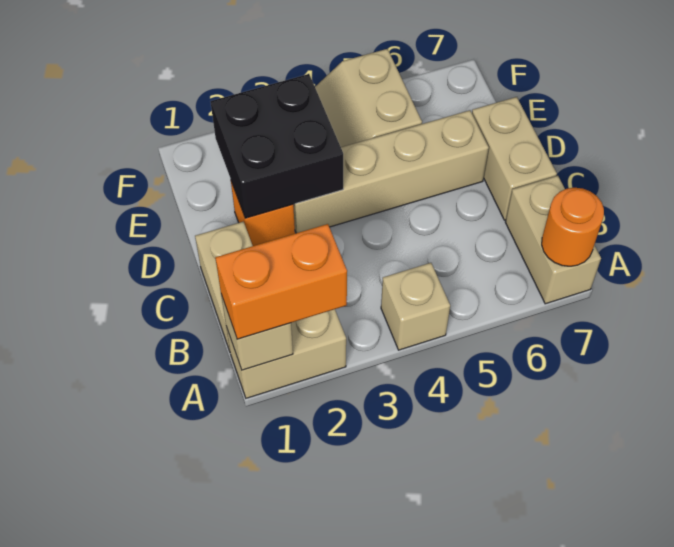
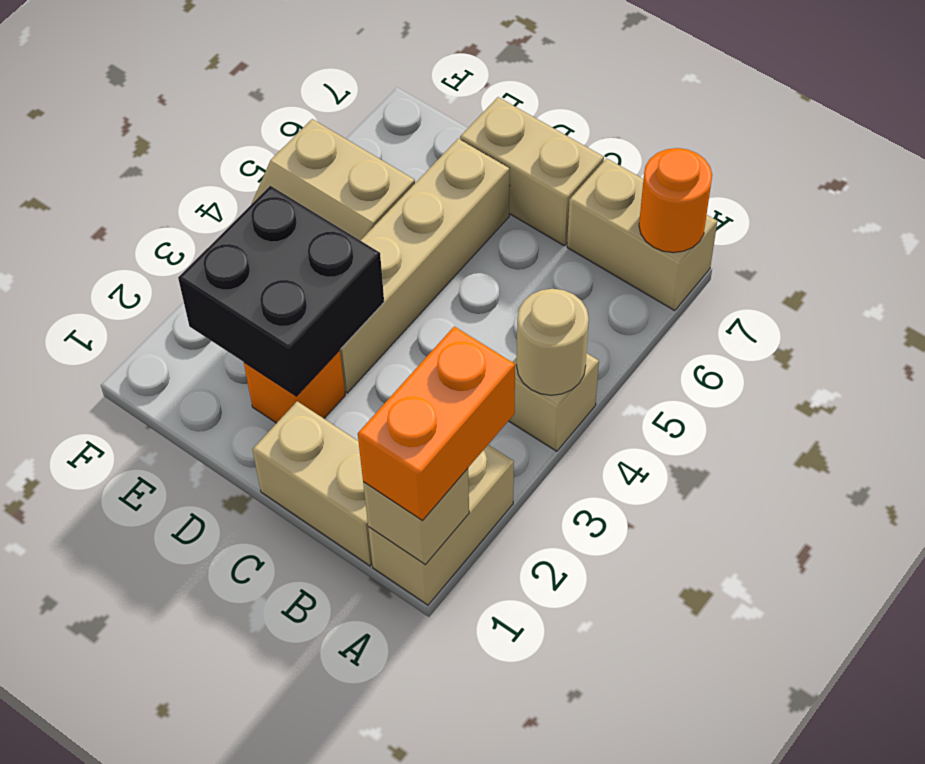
none -> tan round brick A4 level 2

